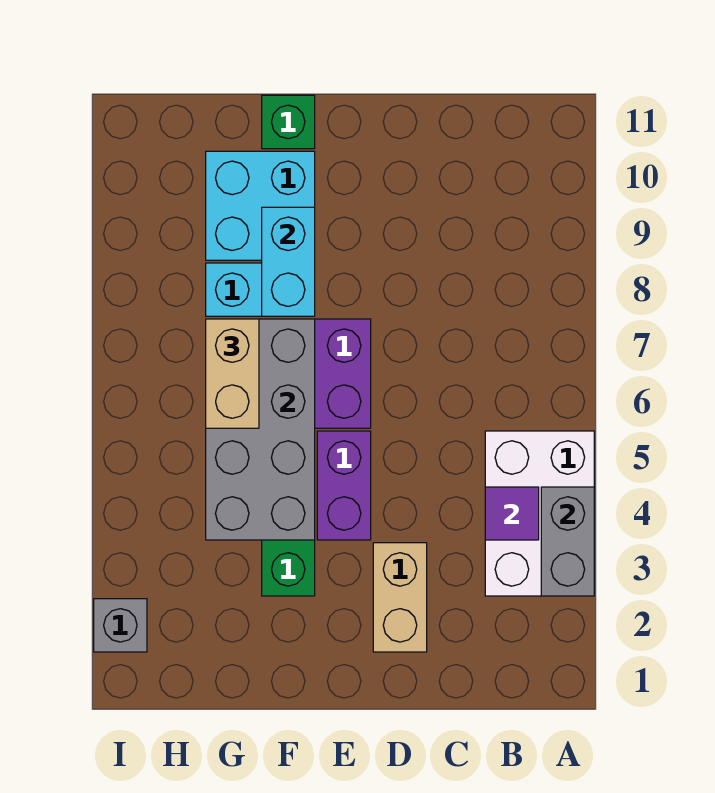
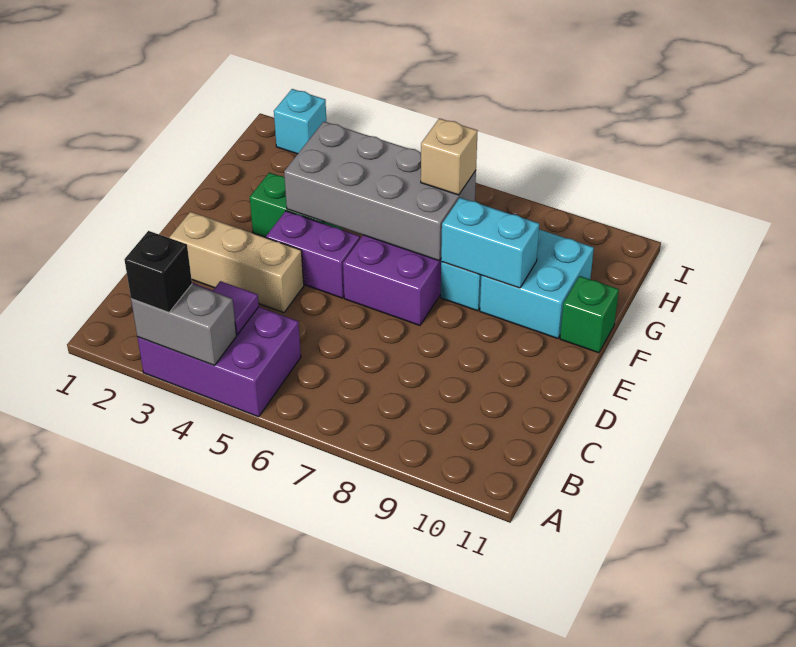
white brick A3:B5 level 1 -> purple brick A3:B5 level 1
none -> black brick A3 level 3
tan brick D2:D3 level 1 -> tan brick D2:D4 level 1
tan brick G6:G7 level 3 -> tan brick G7 level 3
grey brick I2 level 1 -> cyan brick I2 level 1

